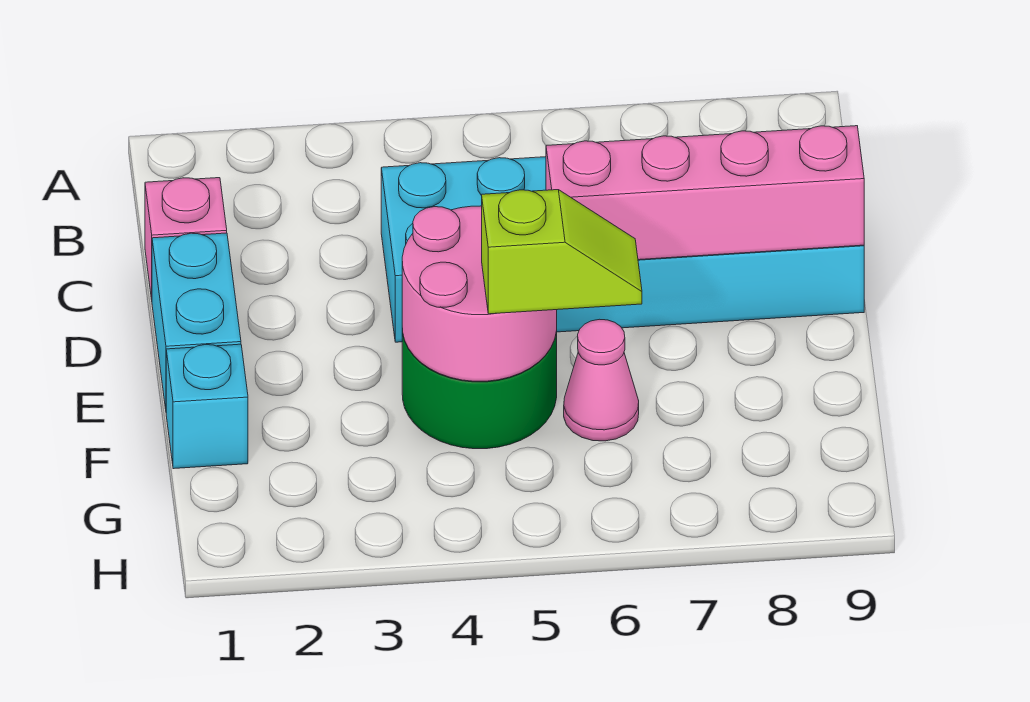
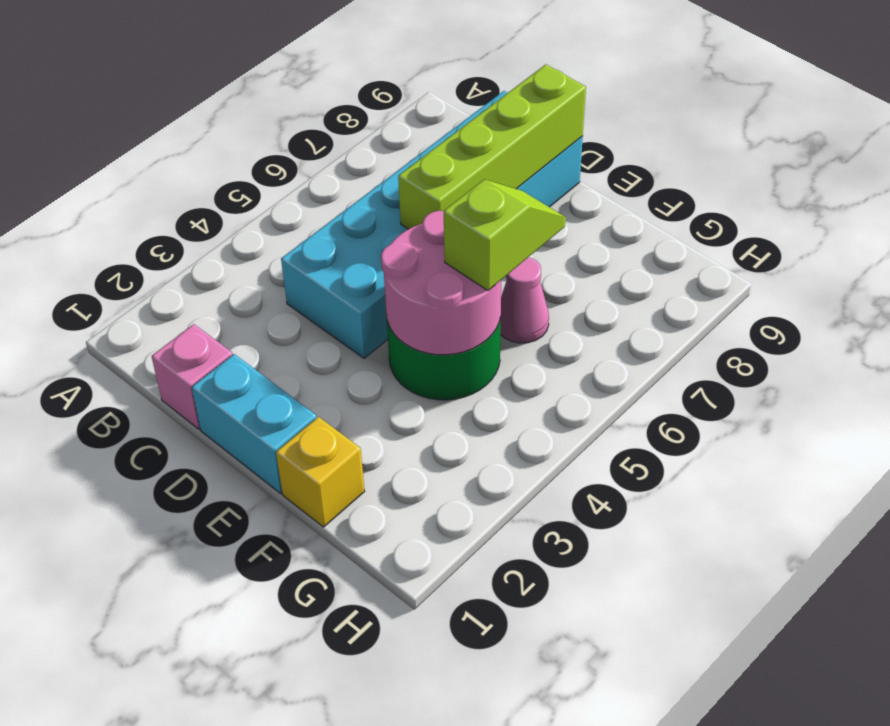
pink brick D6:D9 level 2 -> lime brick D6:D9 level 2
cyan brick F1 level 1 -> yellow brick F1 level 1

